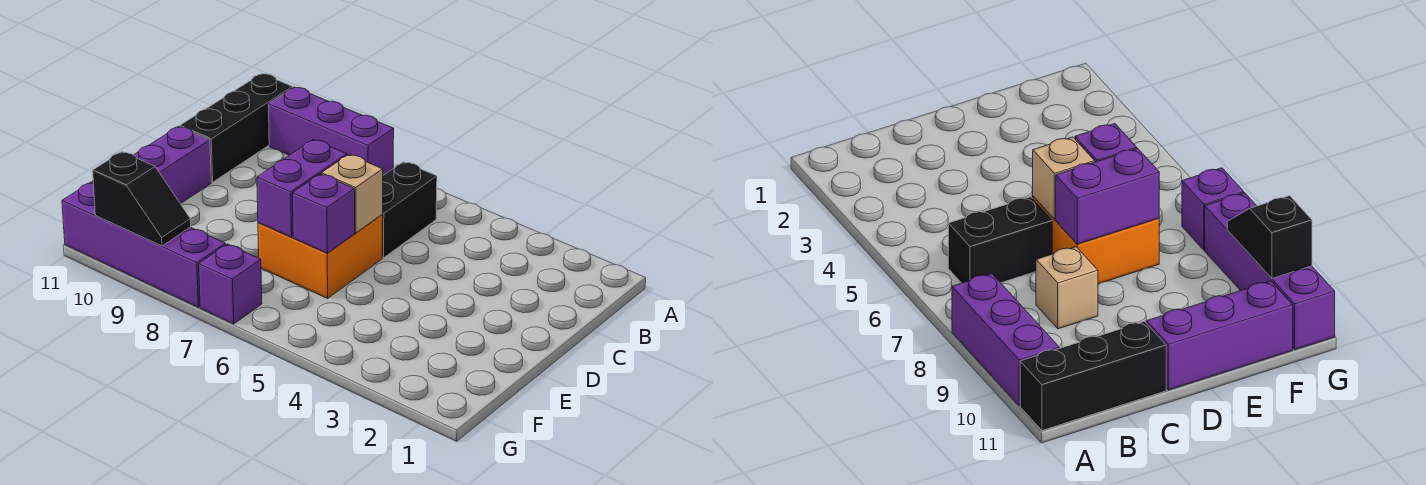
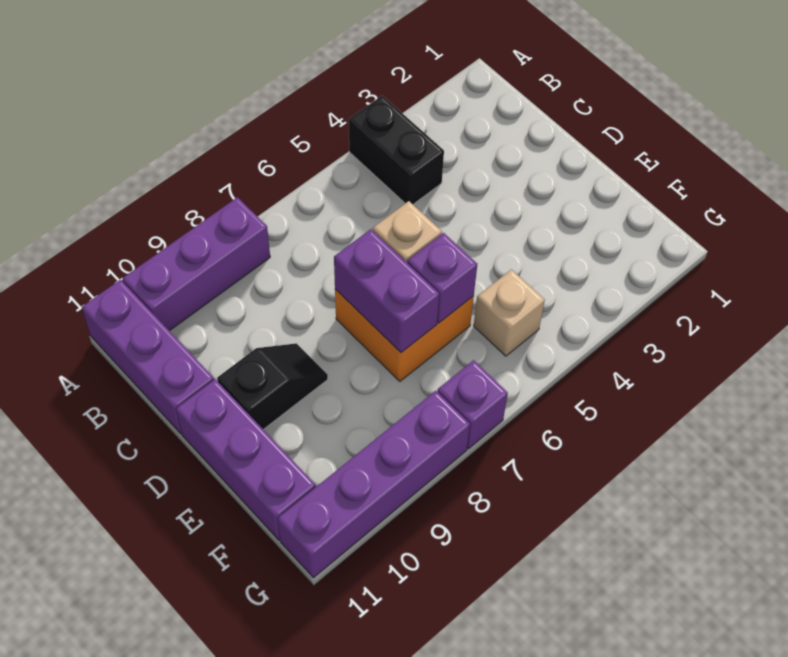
black brick A11:C11 level 1 -> purple brick A11:C11 level 1
black brick B6:C6 level 1 -> black brick A4:B4 level 1
tan brick C8 level 1 -> tan brick F5 level 1
black slope G9:G10 level 2 top 10 -> black slope D9:D10 level 1 top 10

